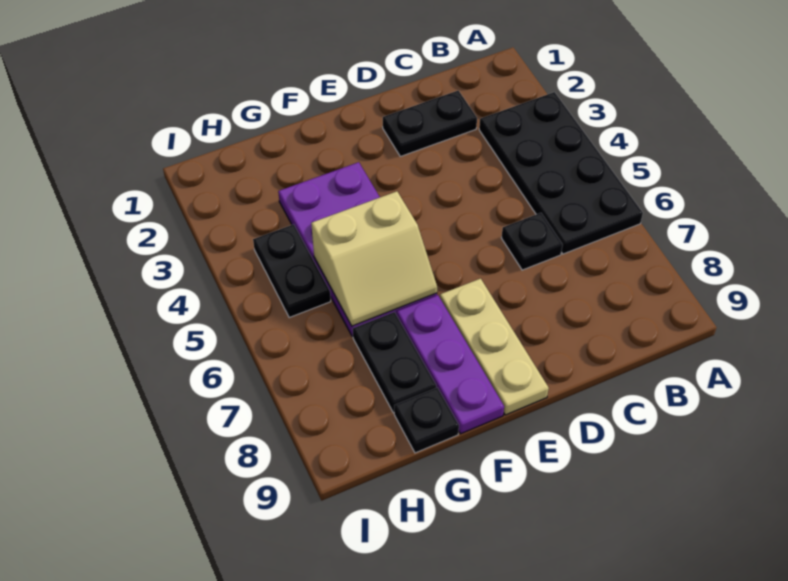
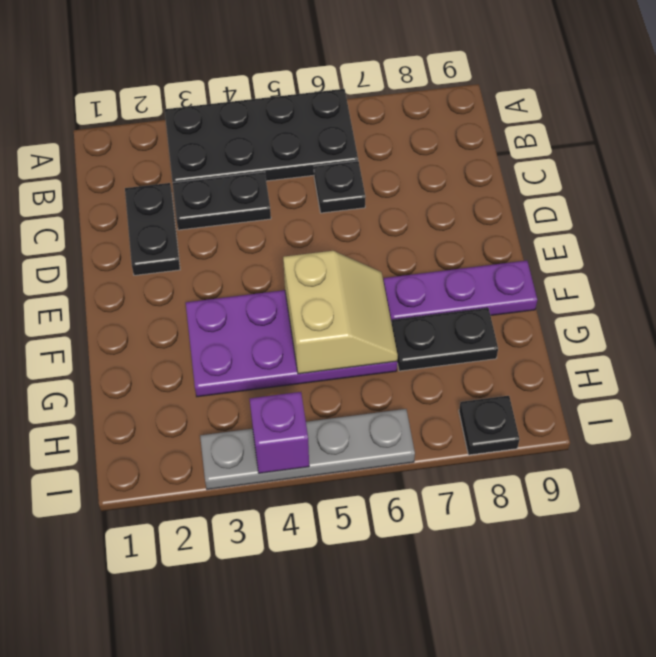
tan plate E7:E9 level 1 -> none
black plate G9 level 1 -> black plate I8 level 1
black plate H4:H5 level 1 -> black plate C3:C4 level 1
none -> grey plate I3:I6 level 1
none -> purple brick I4 level 2

